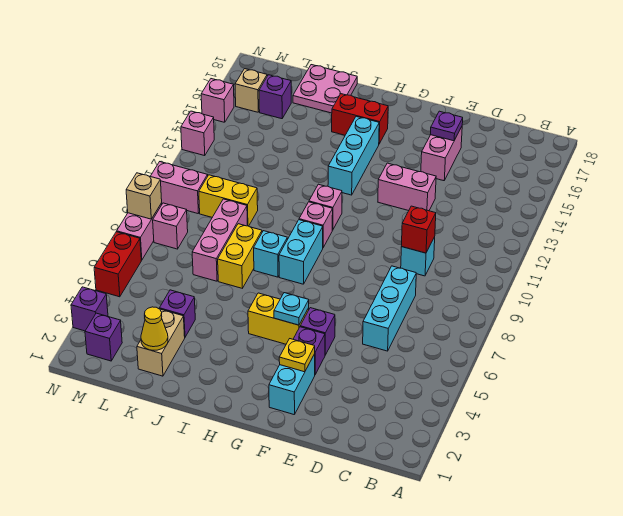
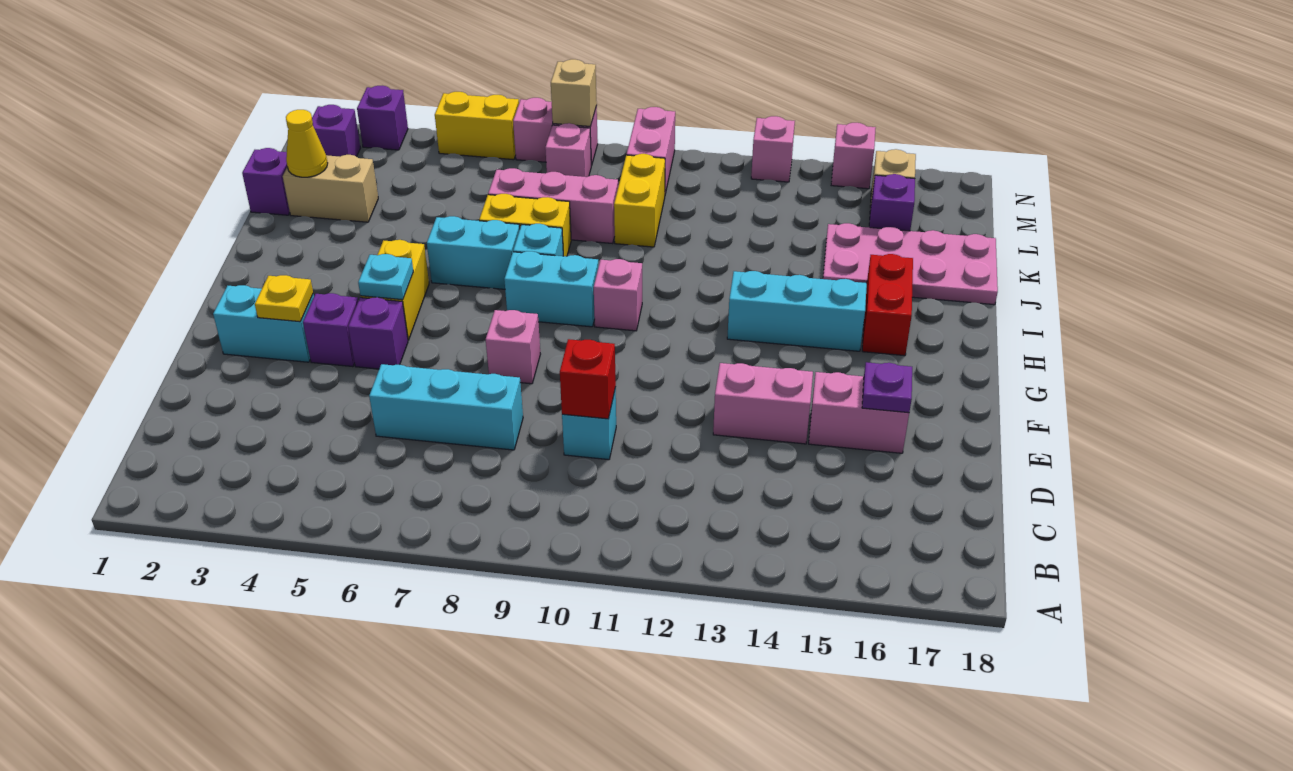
pink brick E13:F13 level 1 -> pink brick E13:E14 level 1
pink brick H11 level 1 -> pink brick F8 level 1
none -> cyan brick I6:I7 level 1
pink plate J17:K18 level 1 -> pink plate J15:K18 level 1
purple brick K4 level 1 -> purple brick K1 level 1
red brick N5:N6 level 1 -> yellow brick N5:N6 level 1

